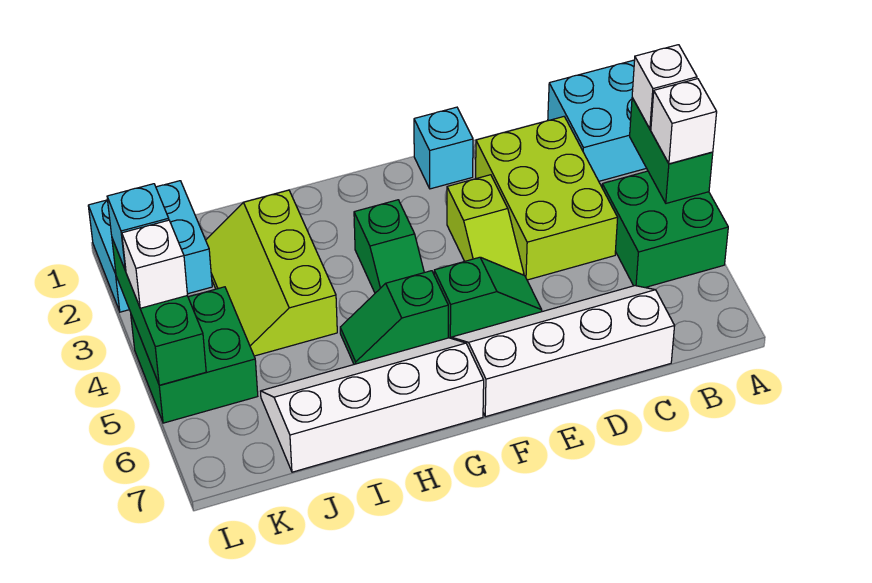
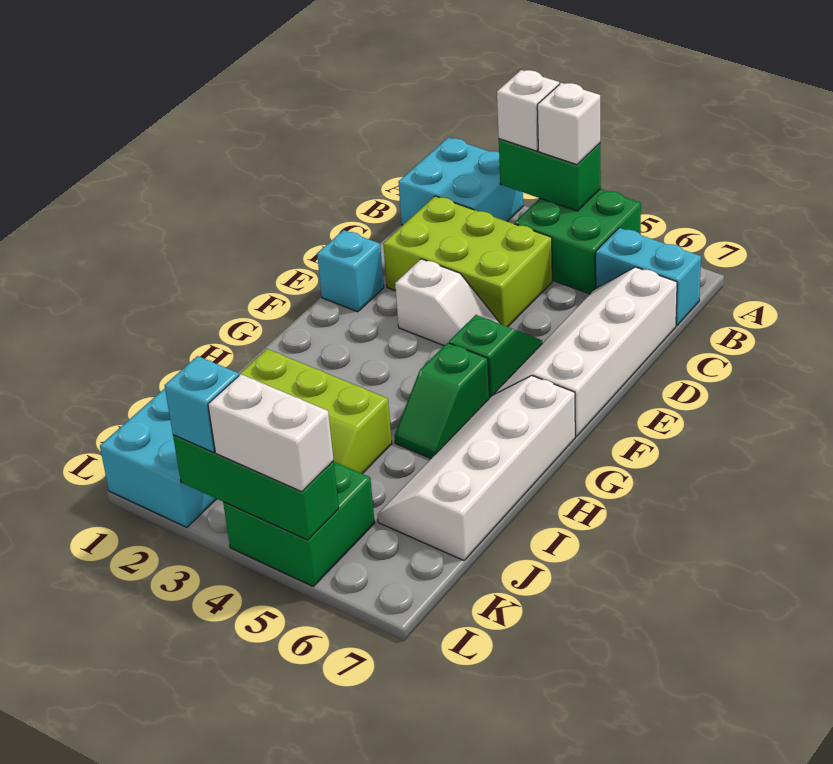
none -> cyan brick B6:B7 level 1
lime slope E3:E4 level 1 top 3 -> white slope E3:E4 level 1 top 3
green slope G3:G4 level 1 top 3 -> none
white brick L4 level 3 -> white brick L4:L5 level 3

